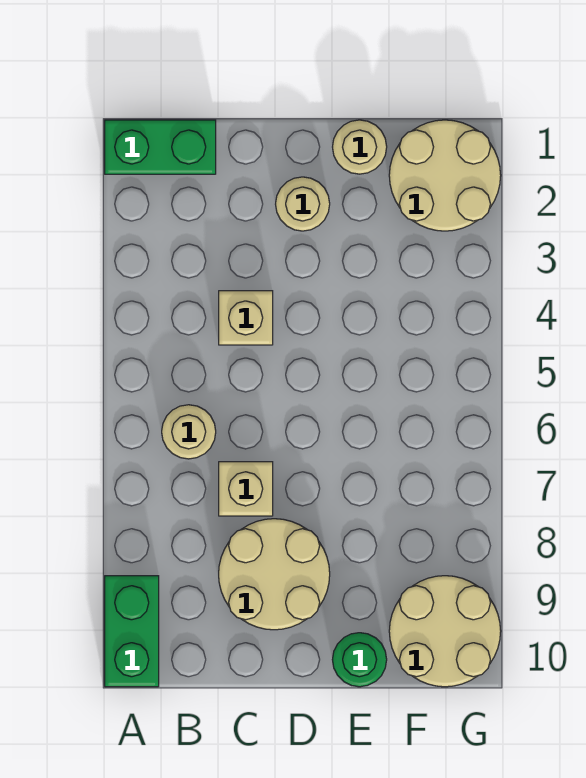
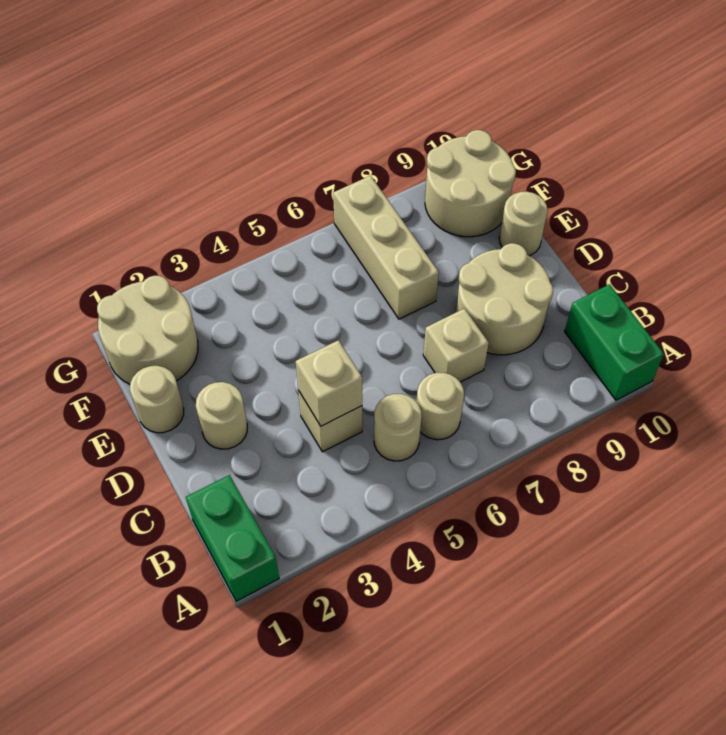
green brick A9:A10 level 1 -> green brick A10:B10 level 1
none -> tan round brick B5 level 1
none -> tan brick C4 level 2
none -> tan brick E7:G7 level 1
green round brick E10 level 1 -> tan round brick E10 level 1

